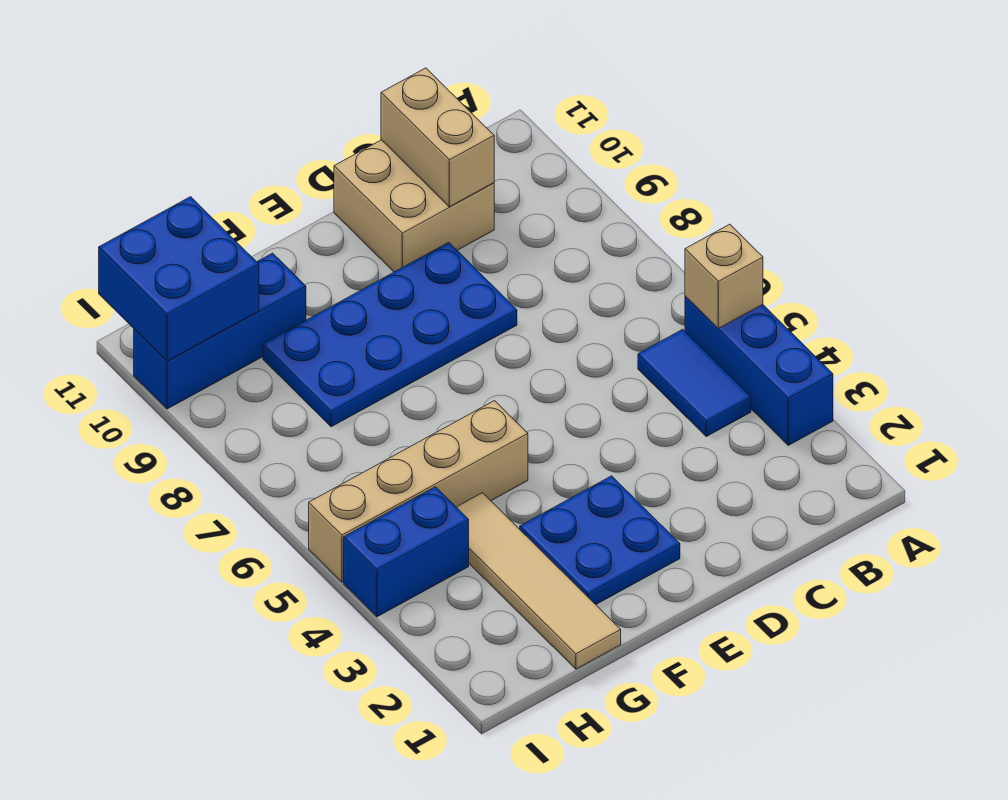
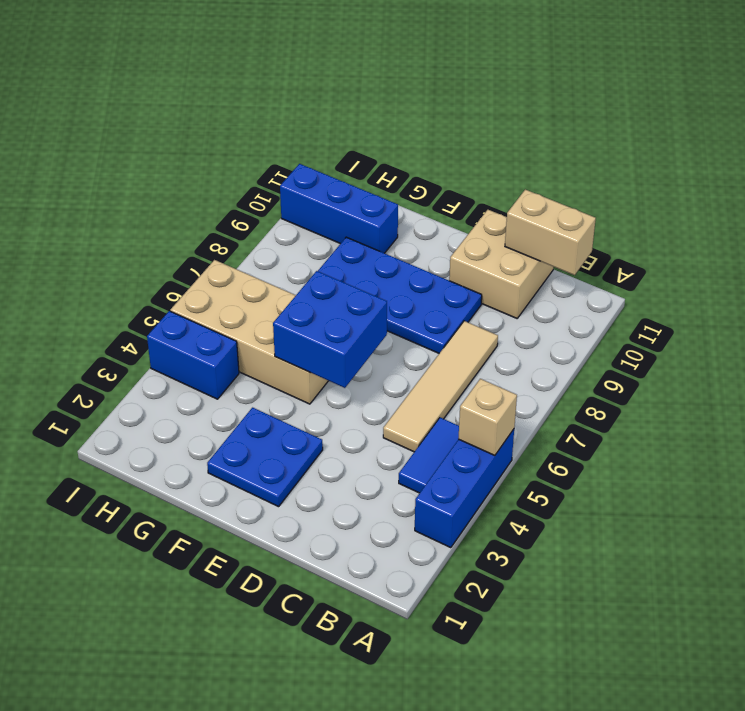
tan brick C10:C11 level 2 -> tan brick B11:C11 level 2
tan brick F5:I5 level 1 -> tan brick F5:I6 level 1
tan tile G1:G4 level 1 -> tan tile C5:C8 level 1
blue brick H10:I11 level 2 -> blue brick E5:F6 level 2

